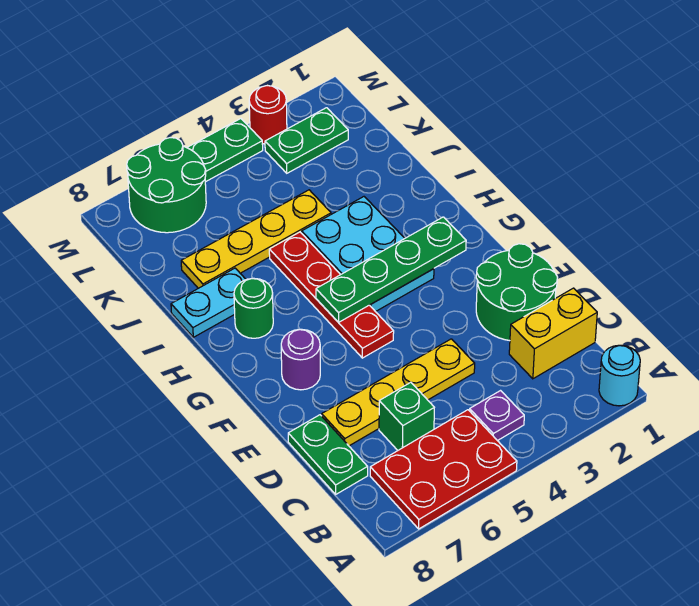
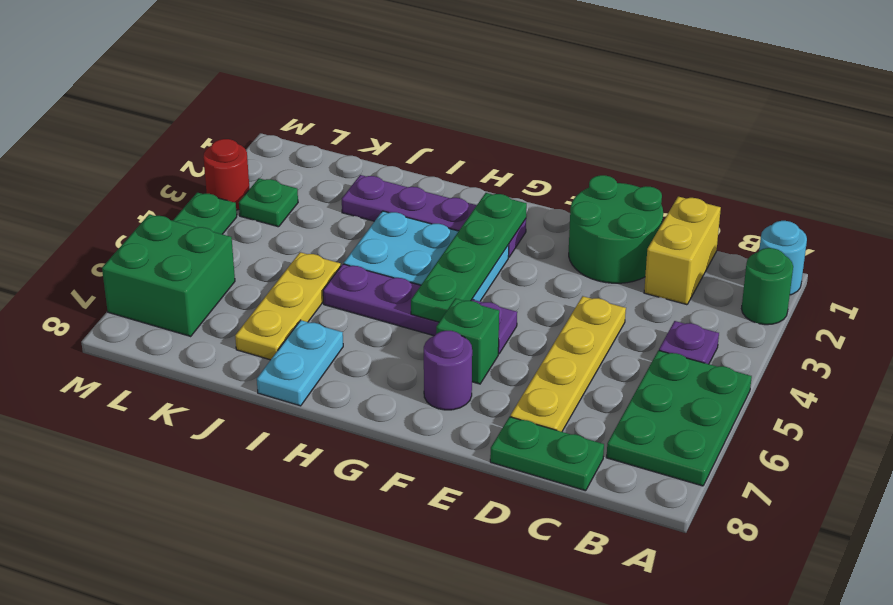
red plate A5:B7 level 1 -> green plate A5:B7 level 1
green brick C6 level 1 -> green brick F6 level 1
red plate F5:I5 level 1 -> purple plate F5:I5 level 1
none -> purple plate G2:J2 level 1
green round brick H7 level 1 -> green round brick A2 level 1
yellow plate J4:J7 level 1 -> yellow plate J5:J7 level 1
green plate L2:L3 level 1 -> green plate L3 level 1
green round brick L6:M7 level 1 -> green brick L6:M7 level 1

